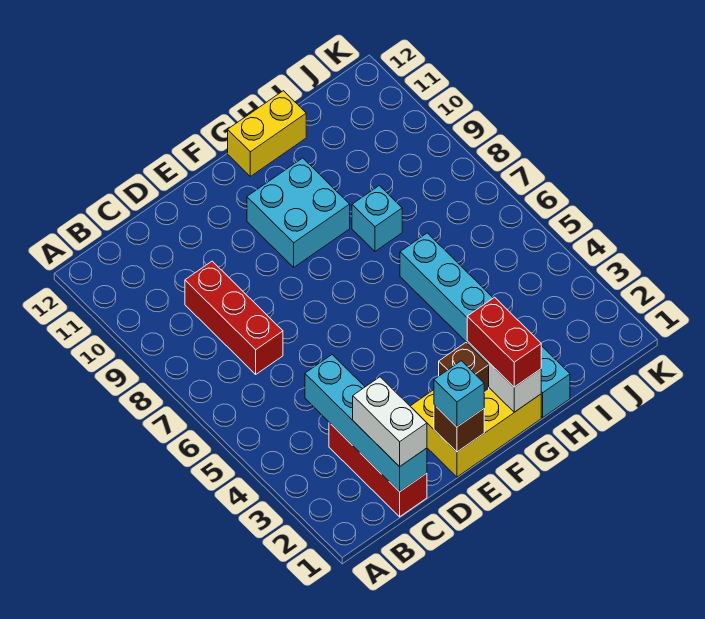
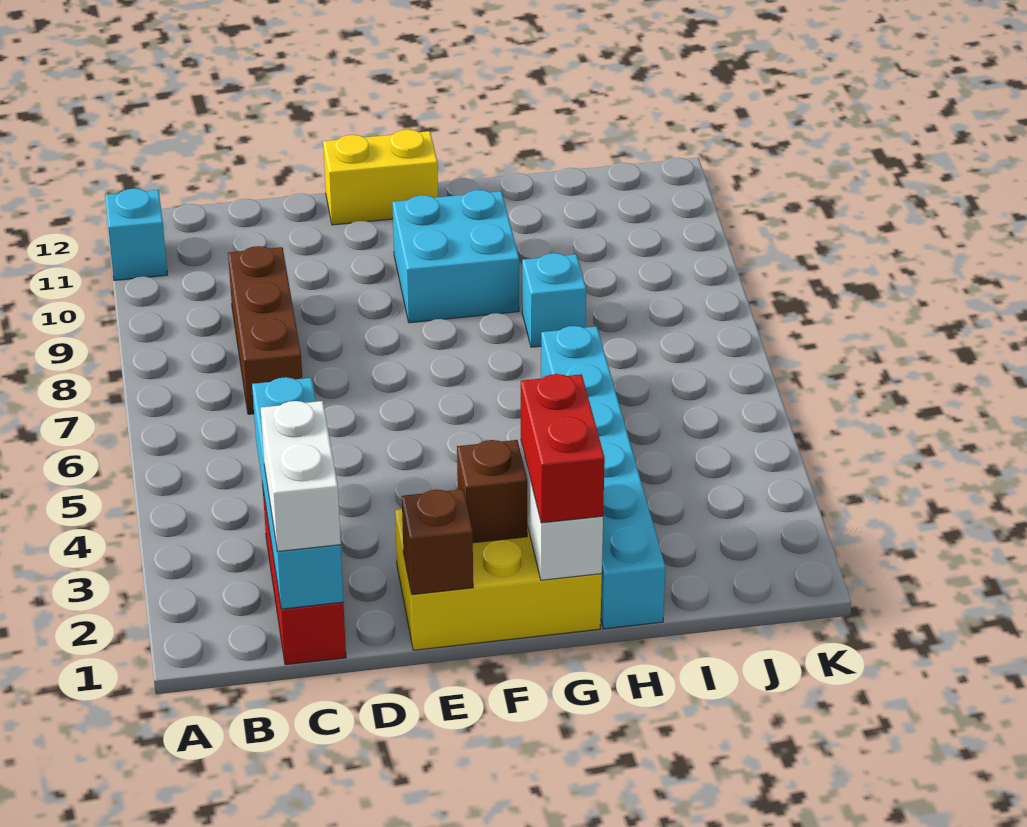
red brick C7:C9 level 1 -> brown brick C7:C9 level 1
cyan brick E1 level 3 -> cyan brick A11 level 1
yellow brick G12:H12 level 1 -> yellow brick E12:F12 level 1

